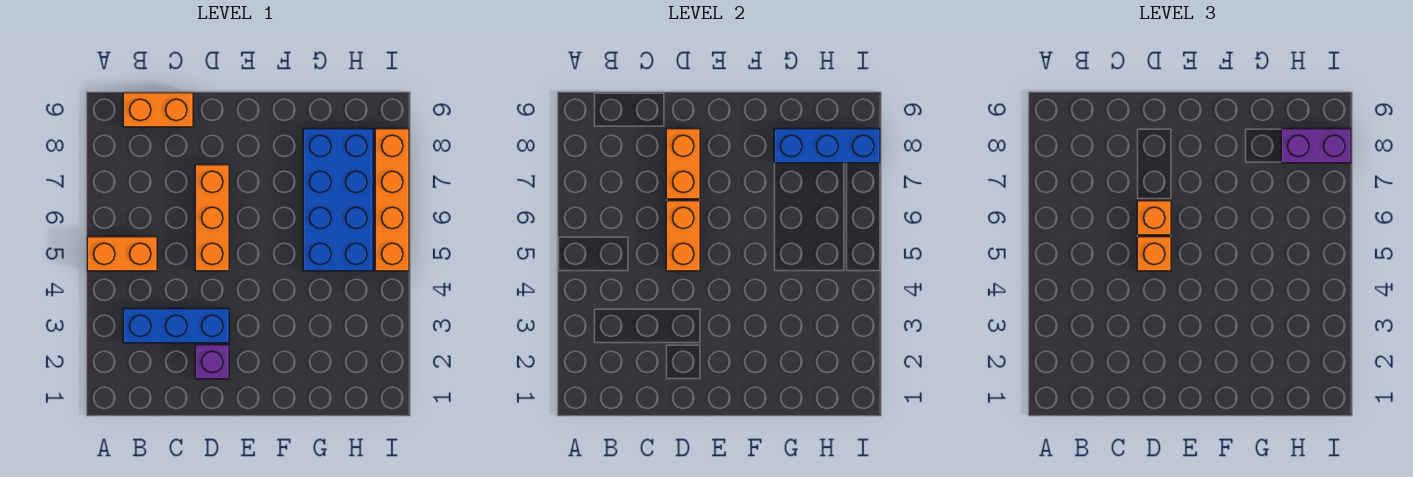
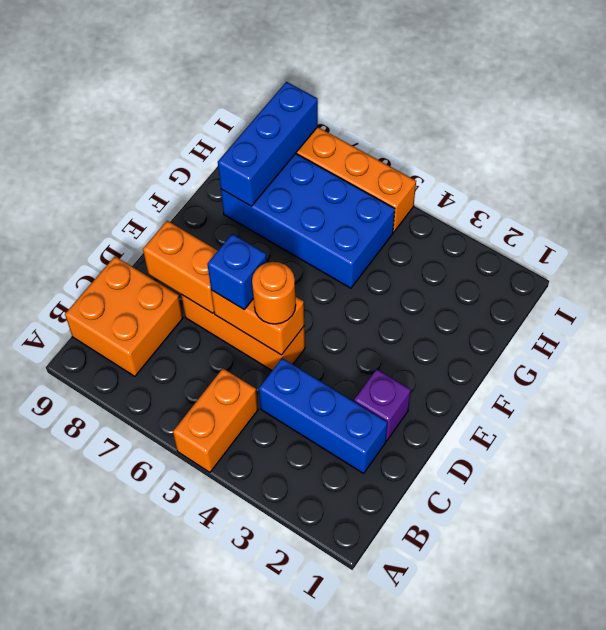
blue brick B3:D3 level 1 -> blue brick C2:C4 level 1
orange brick B9:C9 level 1 -> orange brick B8:C9 level 1
orange brick D5 level 3 -> orange round brick D5 level 3
orange brick D6 level 3 -> blue brick D6 level 3
purple brick H8:I8 level 3 -> none

